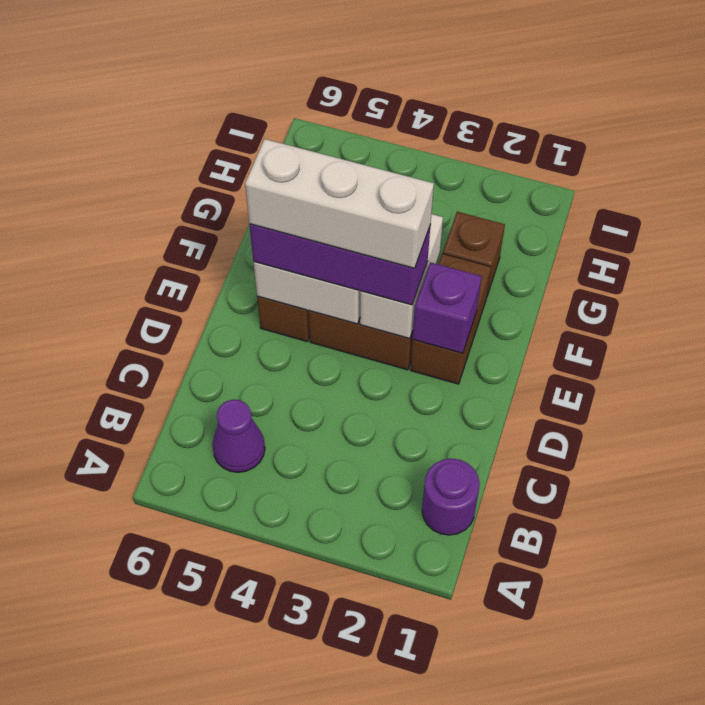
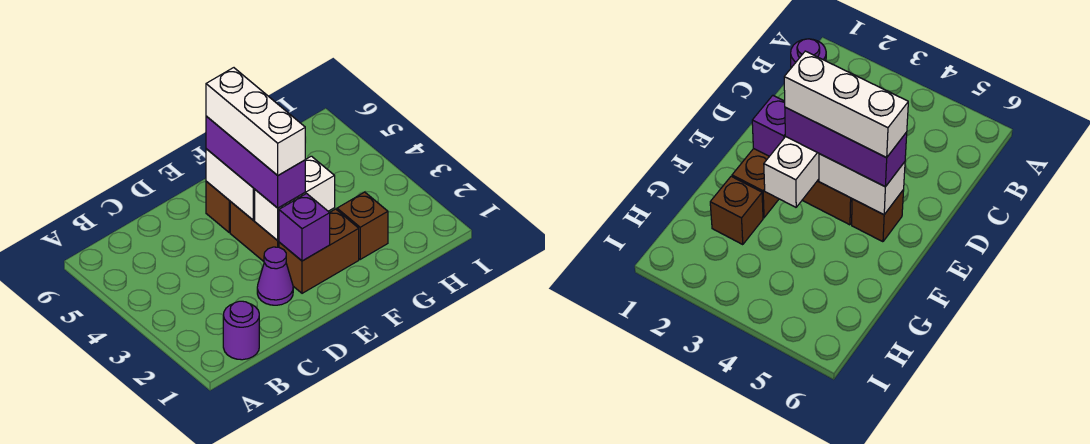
purple cone B5 level 1 -> purple cone D2 level 1

